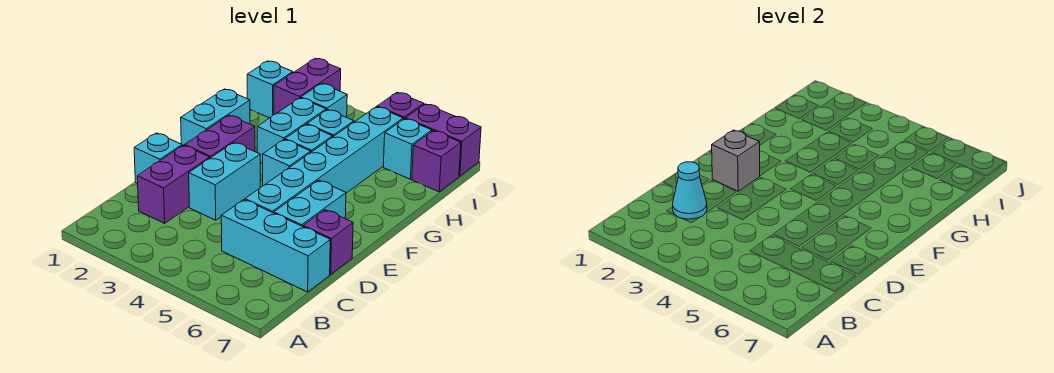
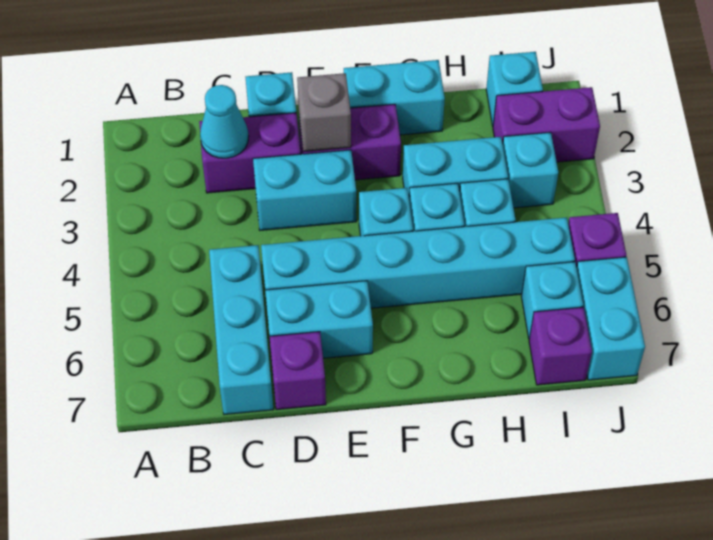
purple brick J6:J7 level 1 -> cyan brick J6:J7 level 1

